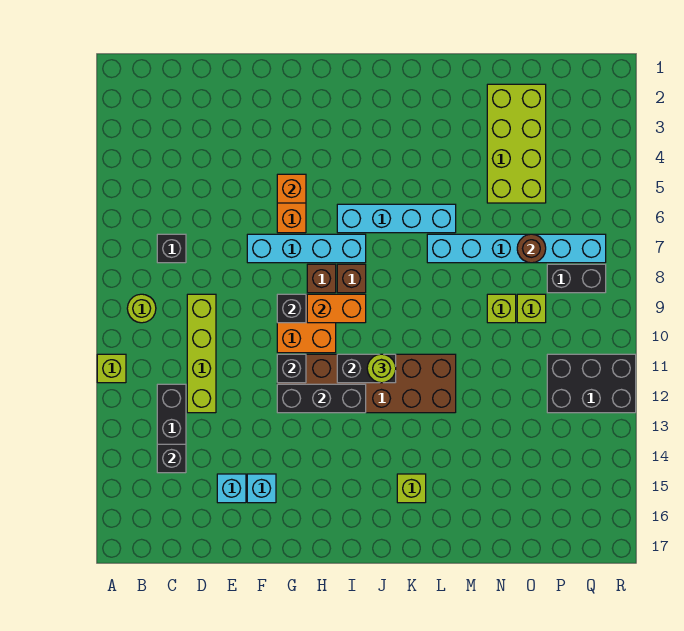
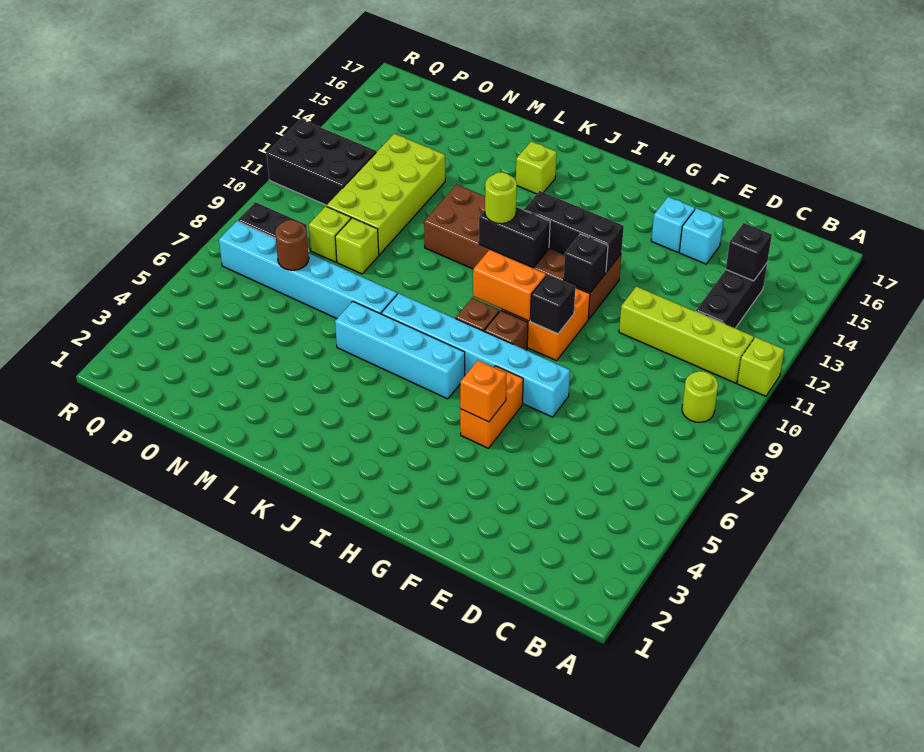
black brick C7 level 1 -> none
lime brick D9:D12 level 1 -> lime brick B11:E11 level 1
cyan brick F7:I7 level 1 -> cyan brick F7:K7 level 1
lime brick N2:O5 level 1 -> lime brick N10:O13 level 1

